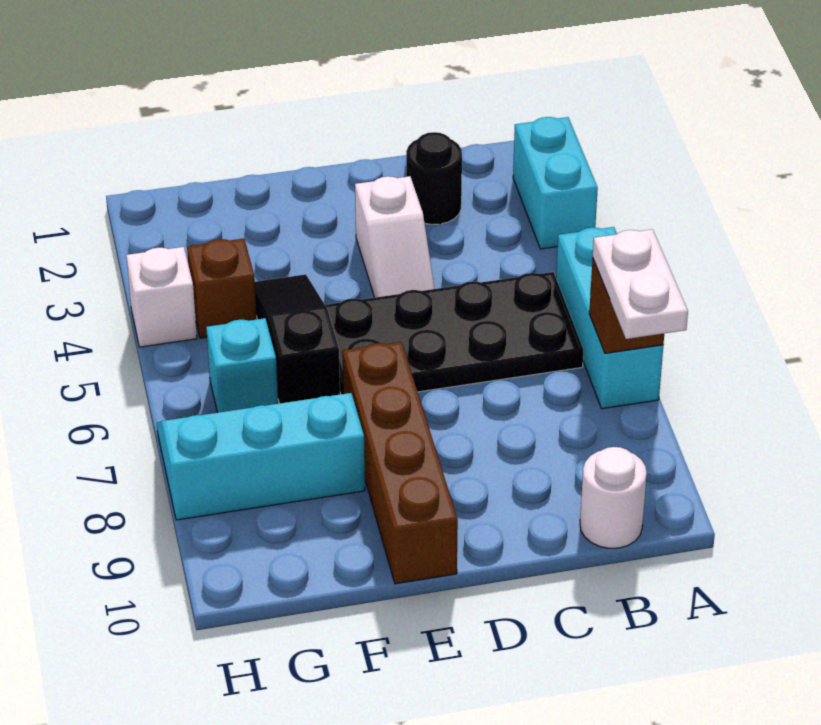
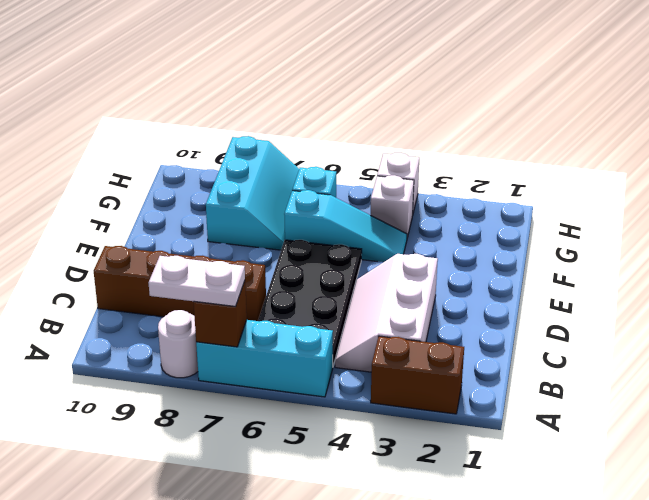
cyan brick A2:A3 level 1 -> brown brick A2:A3 level 1
white round brick B10 level 1 -> white round brick A8 level 1
black round brick C2 level 1 -> none
white slope D3:D4 level 1 top 3 -> white slope B3:D4 level 1 top 3
brown brick E7:E10 level 1 -> brown brick C7:C10 level 1
black slope F4:F6 level 1 top 6 -> cyan slope F4:F6 level 1 top 6
brown brick G4 level 1 -> white brick G4 level 1

